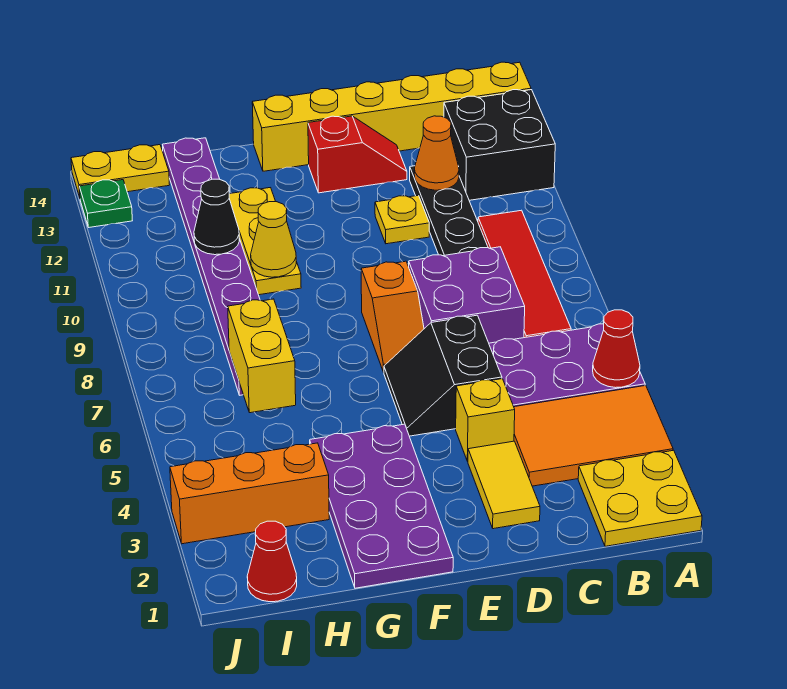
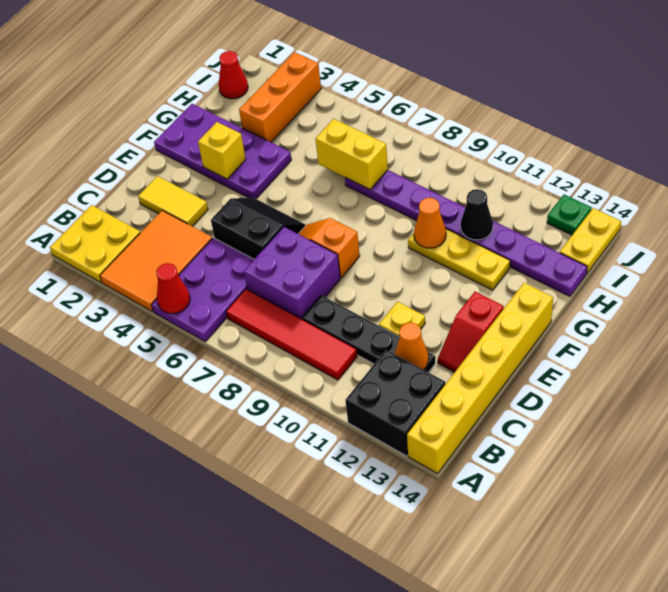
yellow brick D4 level 1 -> yellow brick F3 level 2
yellow cone G10 level 2 -> orange cone G10 level 2

